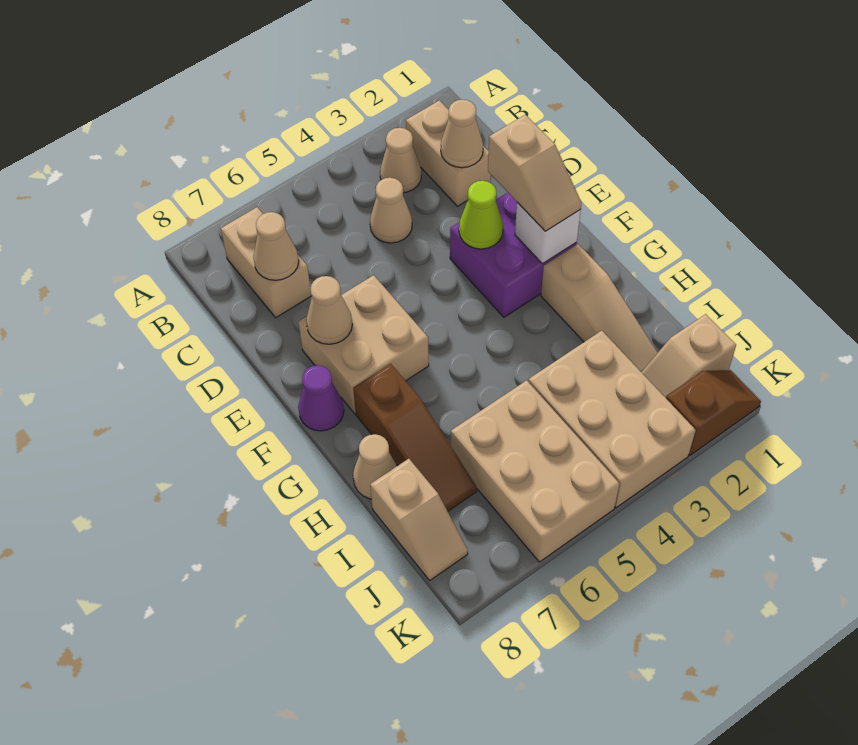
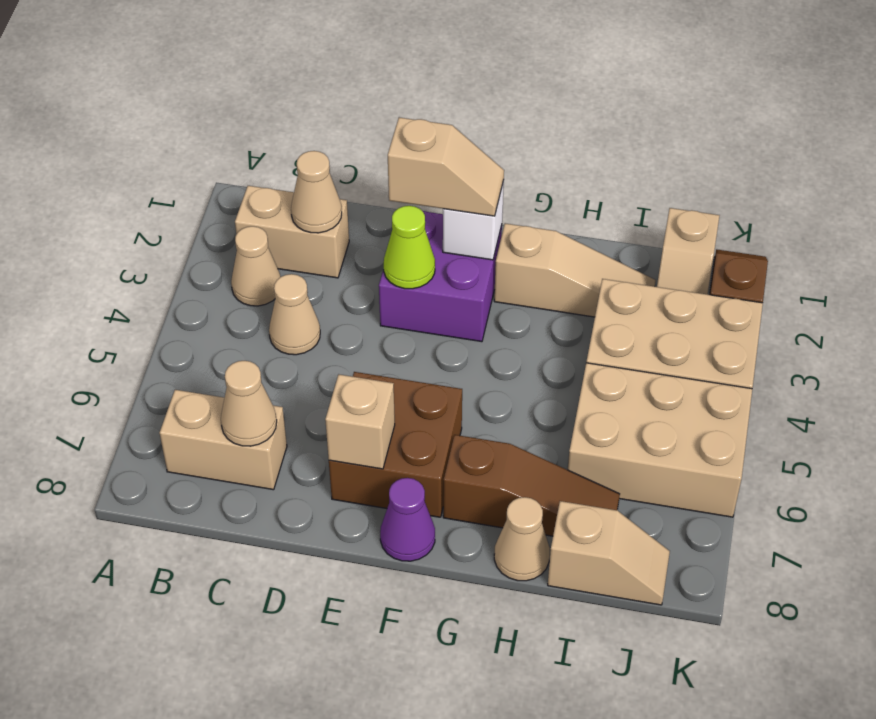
tan brick E6:F7 level 1 -> brown brick E6:F7 level 1
tan cone E7 level 2 -> tan brick E7 level 2

